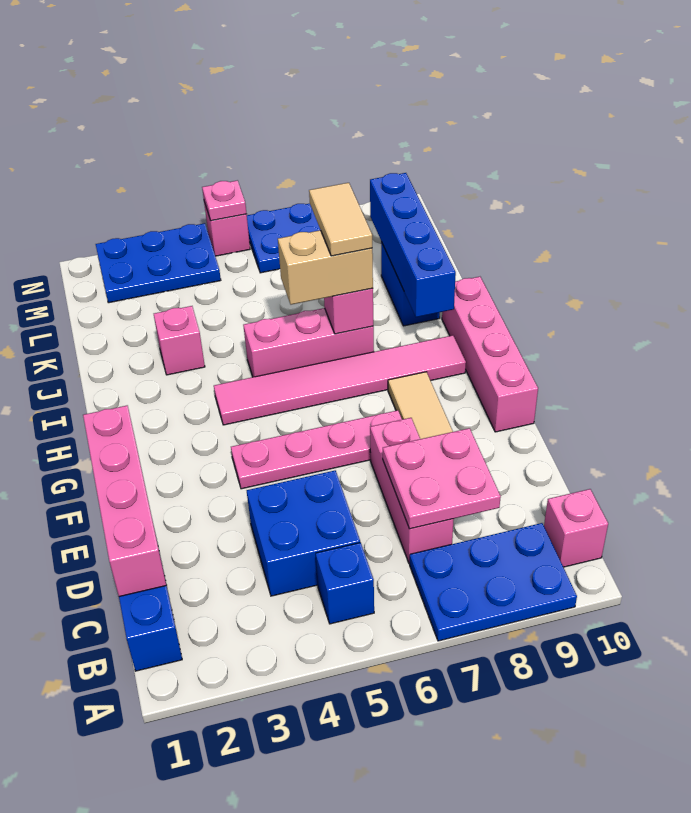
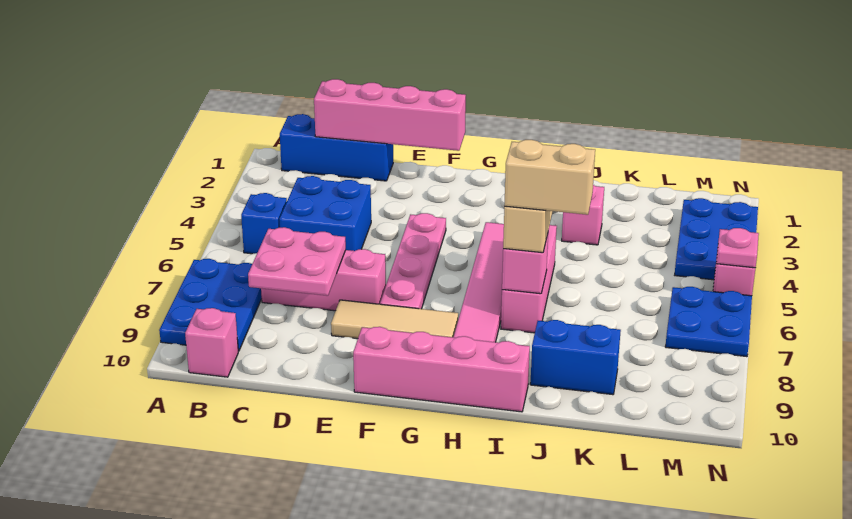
tan tile I7:J7 level 4 -> tan brick I7:J7 level 4
blue brick I9:L9 level 2 -> none

